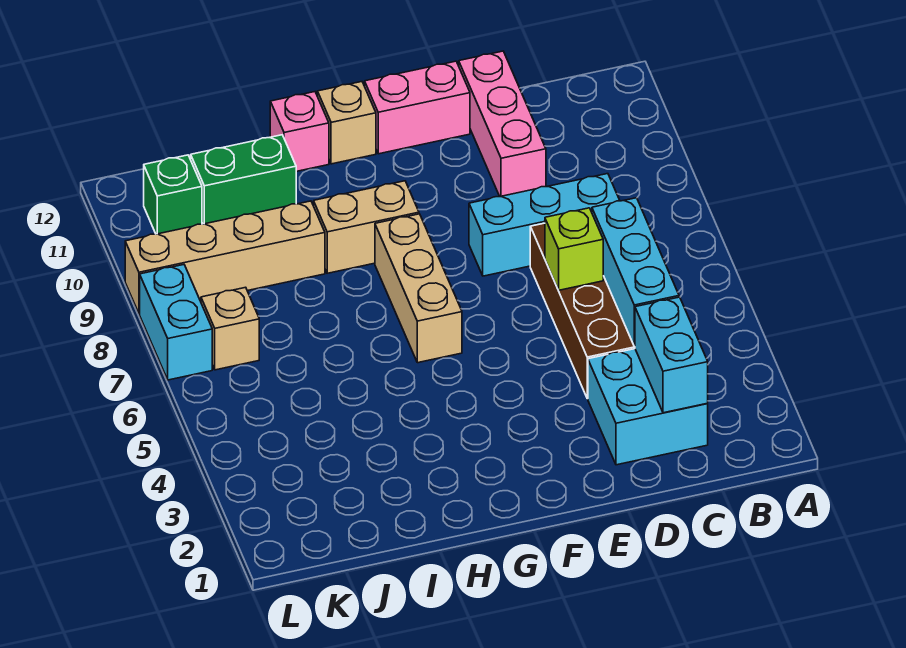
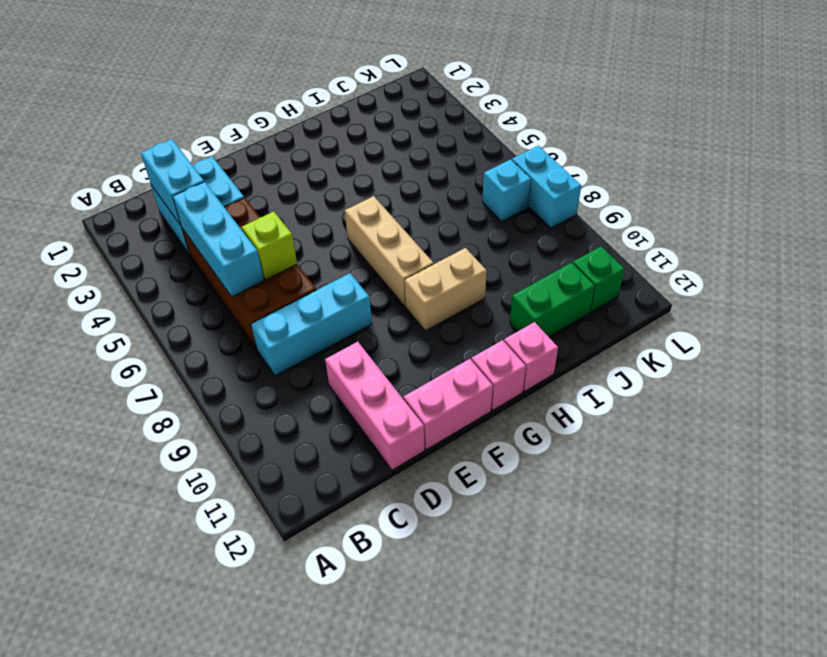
tan brick G12 level 1 -> pink brick G12 level 1
tan brick I9:L9 level 1 -> none
tan brick K7 level 1 -> cyan brick K7 level 1

